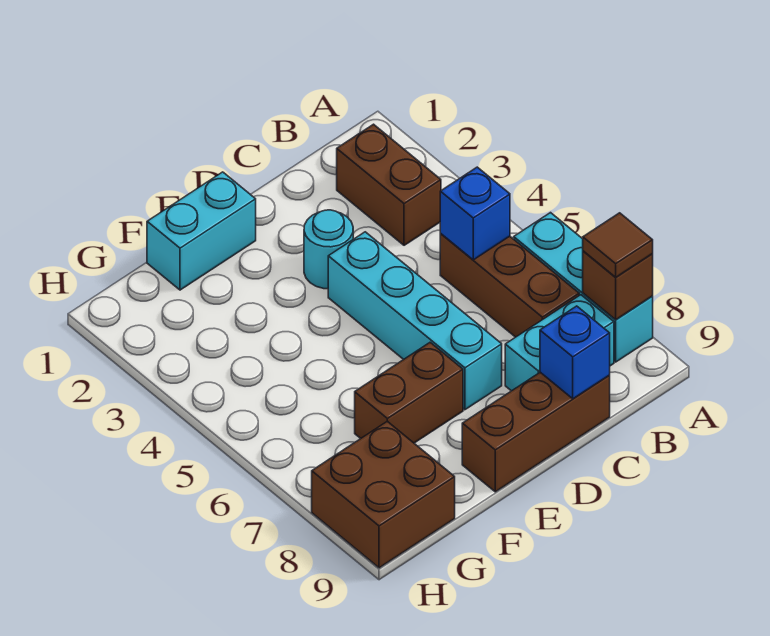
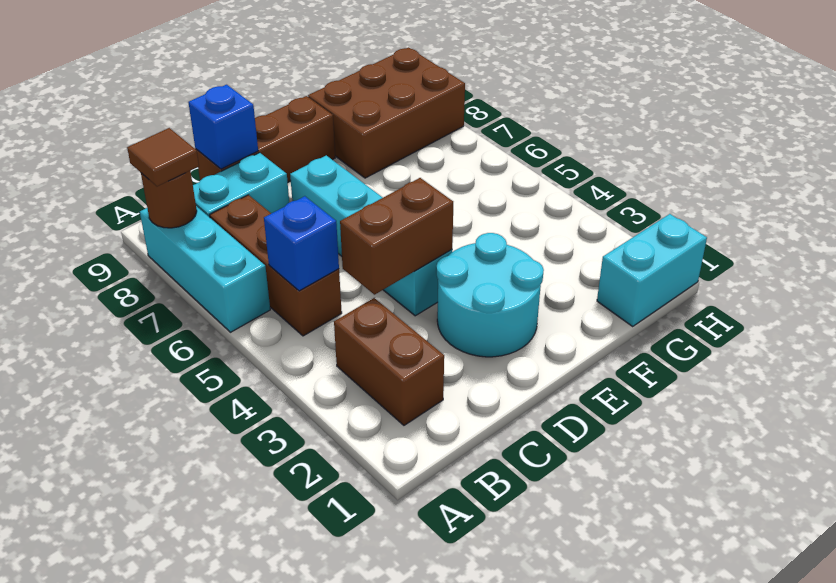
brown brick A8 level 2 -> brown round brick A8 level 2
cyan round brick D3 level 1 -> cyan round brick D2:E3 level 1
cyan brick E1:F1 level 1 -> cyan brick G1:H1 level 1
brown brick E7:F7 level 1 -> brown brick C4:D4 level 2
brown brick G8:H9 level 1 -> brown brick F8:H9 level 1

